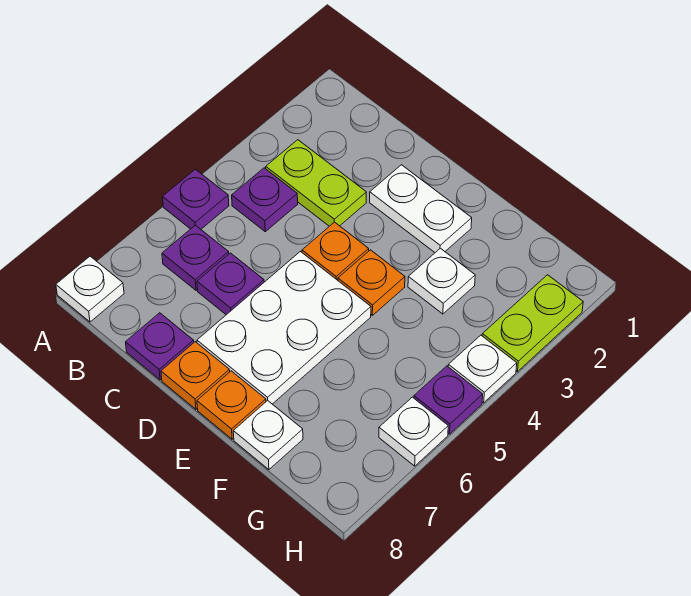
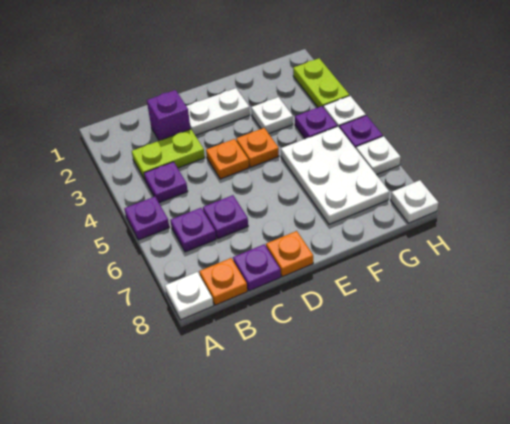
none -> purple brick C2 level 1
white plate D5:E7 level 1 -> white plate F5:G7 level 1
orange plate E8 level 1 -> orange plate B8 level 1
white plate F8 level 1 -> white plate H8 level 1
none -> purple plate G4 level 1

